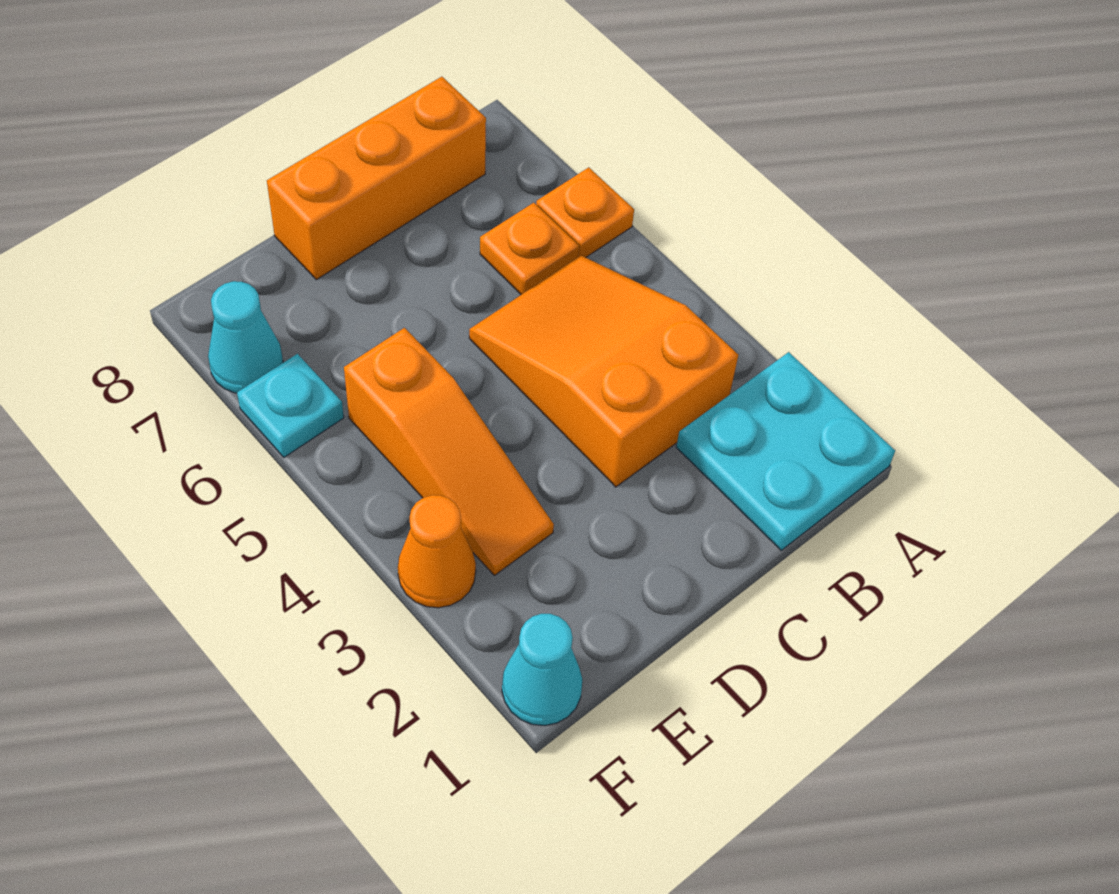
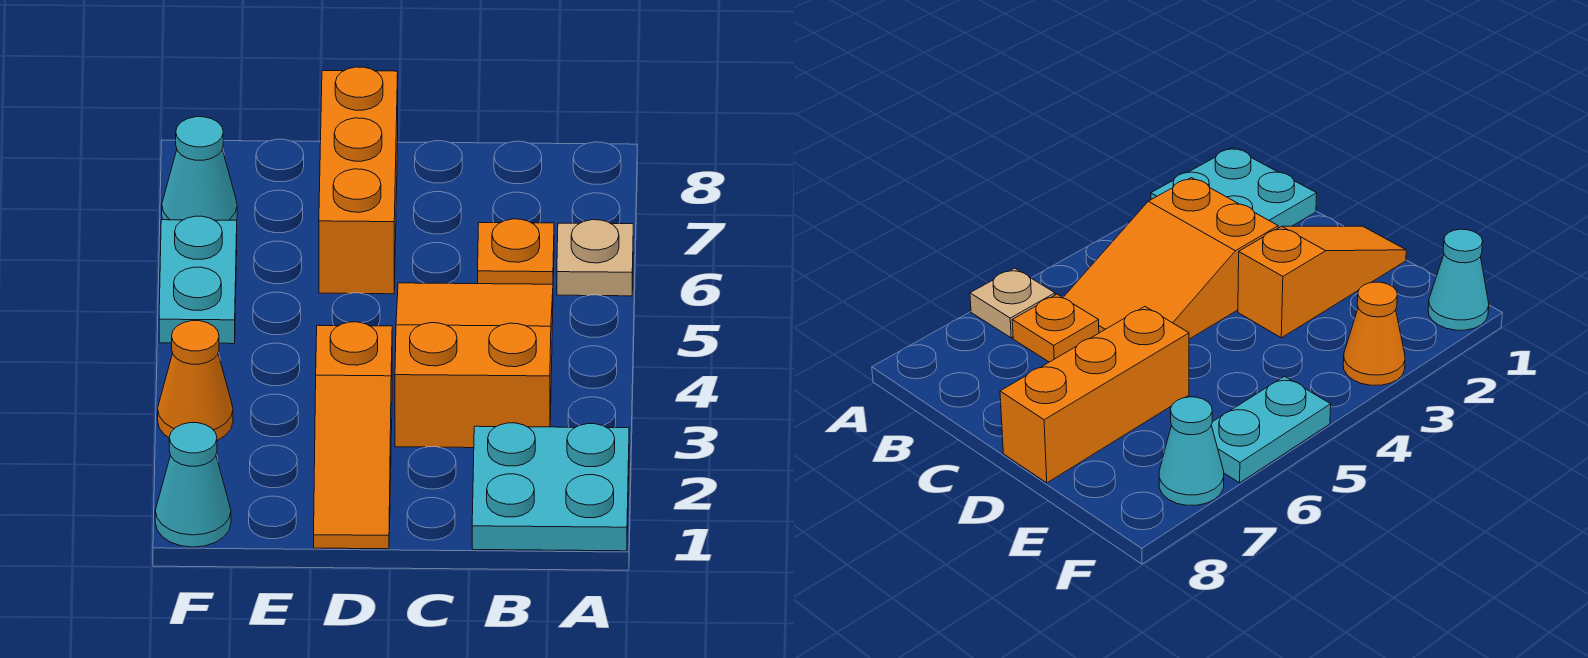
orange plate A6 level 1 -> tan plate A6 level 1
orange brick B8:D8 level 1 -> orange brick D6:D8 level 1
orange slope E3:E5 level 1 top 5 -> orange slope D1:D3 level 1 top 3
cyan plate F6 level 1 -> cyan plate F5:F6 level 1

